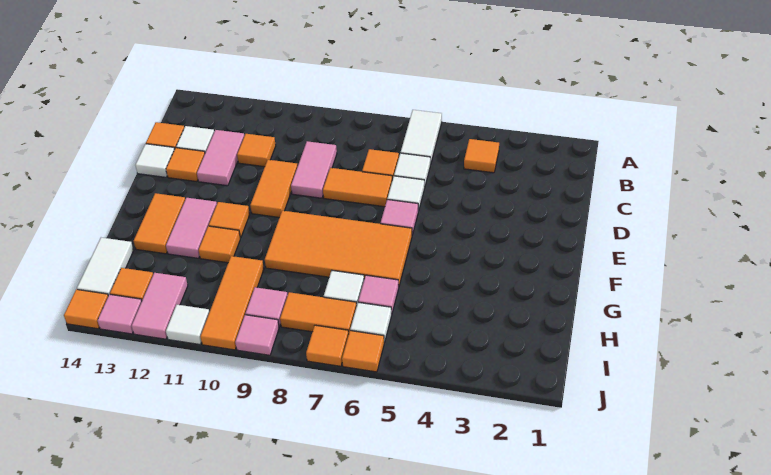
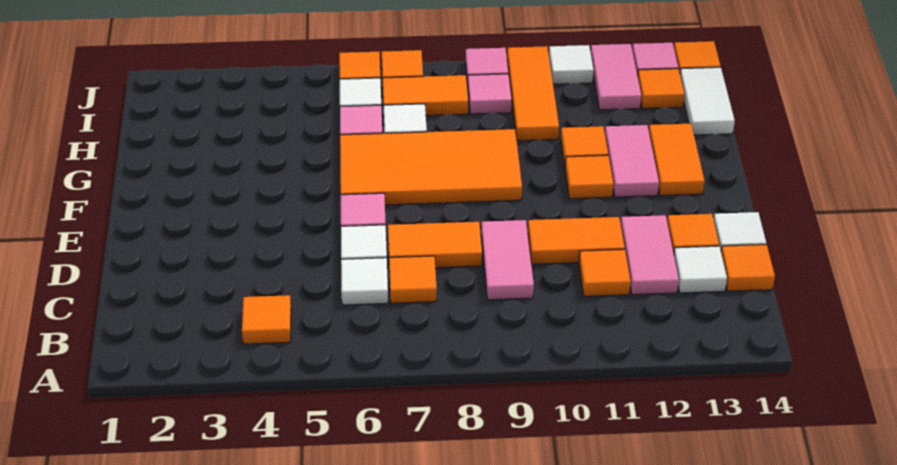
white tile A6:B6 level 1 -> none
orange tile D10:E10 level 1 -> orange tile D10:D11 level 1

